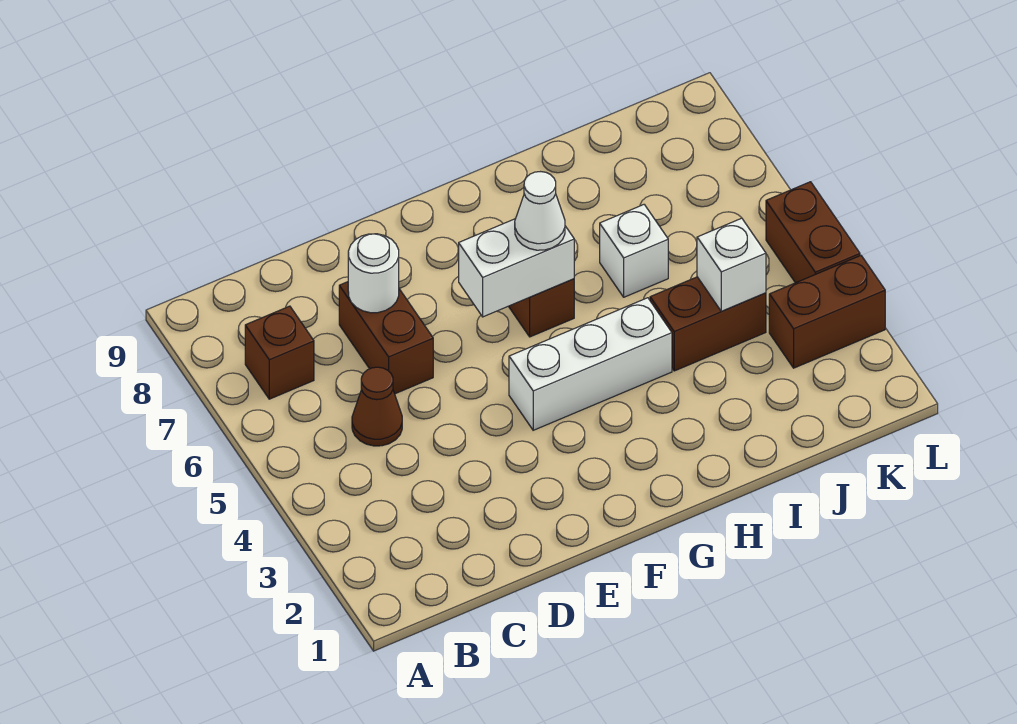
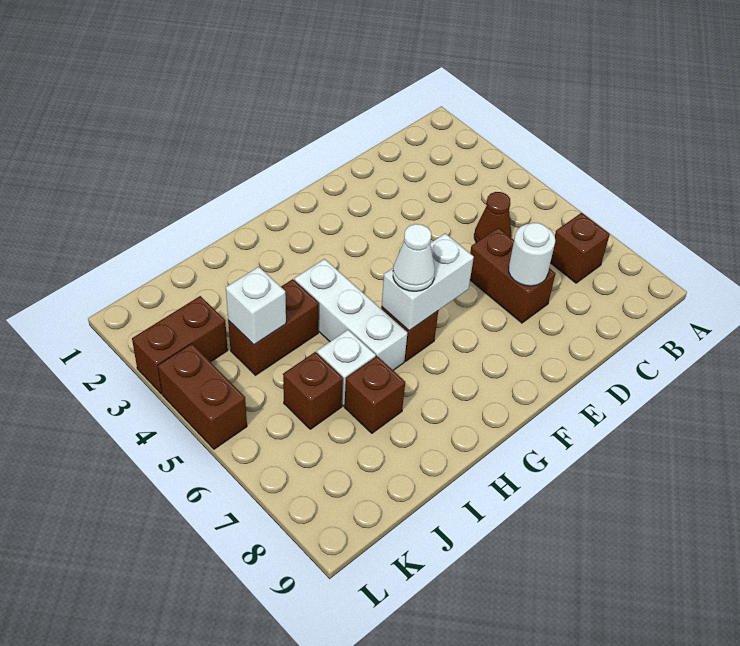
white brick F4:H4 level 1 -> white brick H4:H6 level 1
none -> brown brick I7 level 1
none -> brown brick J6 level 1

